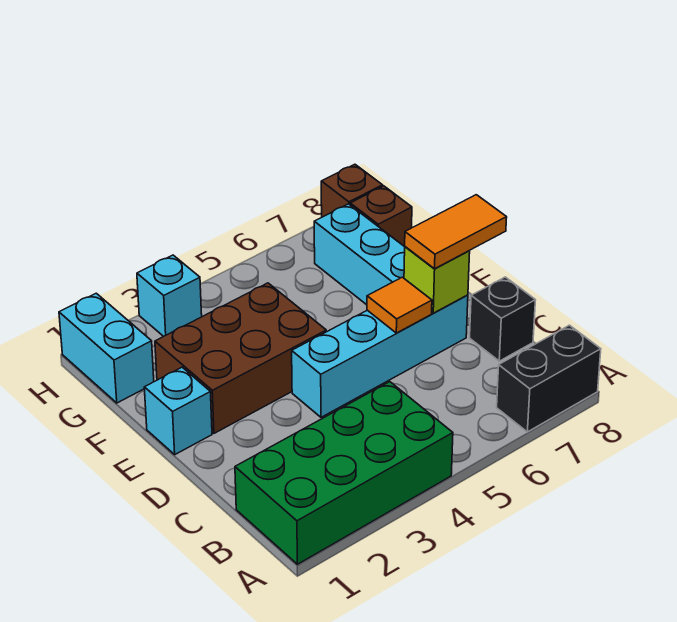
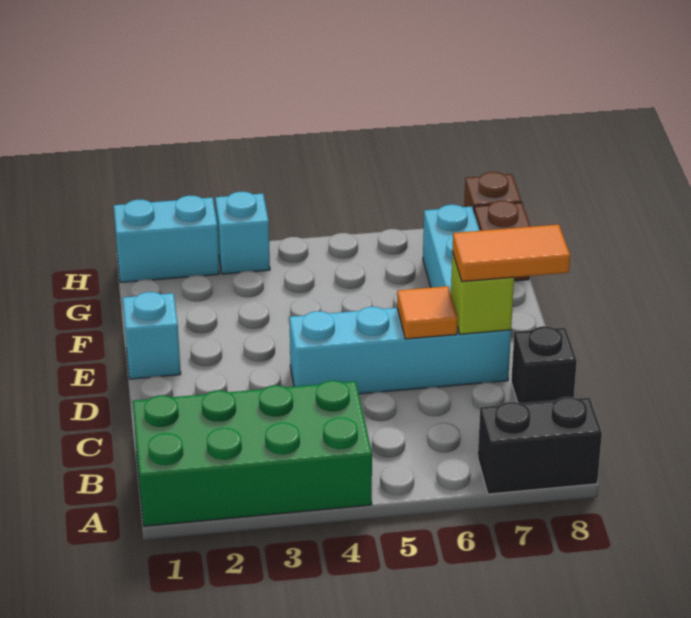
brown brick E2:F4 level 1 -> none
cyan brick G1:H1 level 1 -> cyan brick H1:H2 level 1

